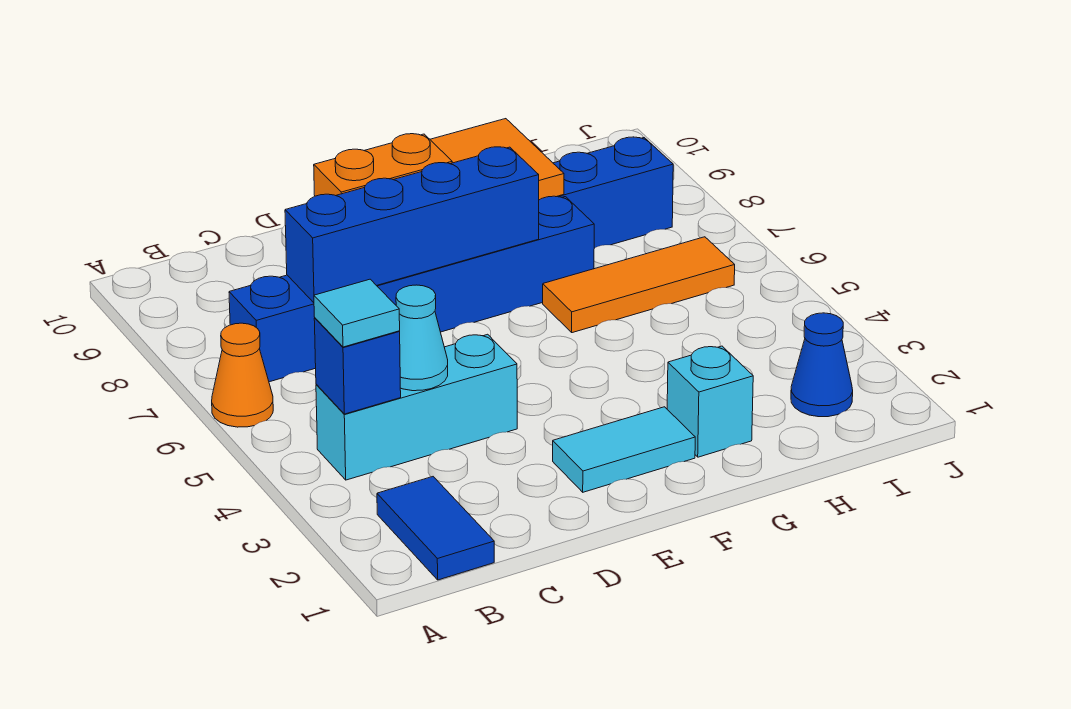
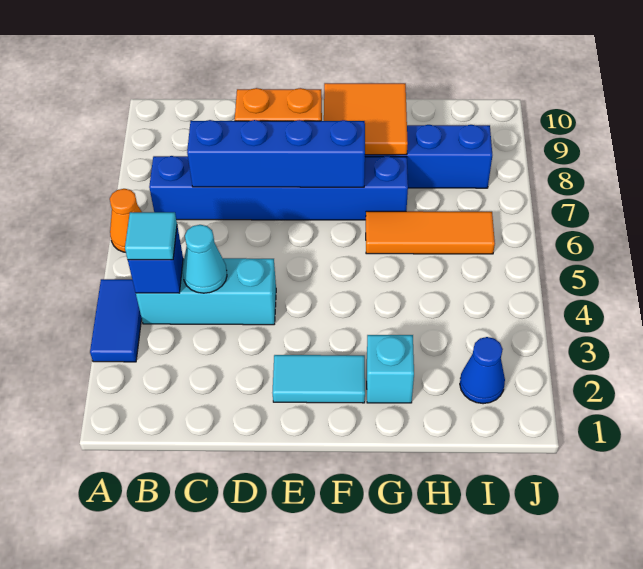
blue tile B1:B2 level 1 -> blue tile A3:A4 level 1

